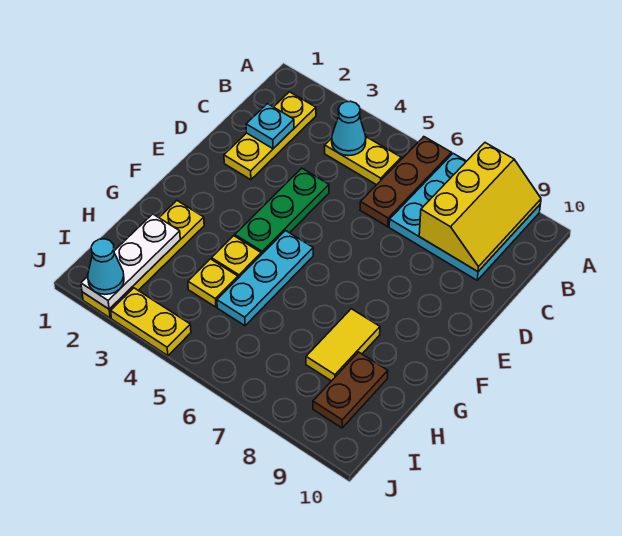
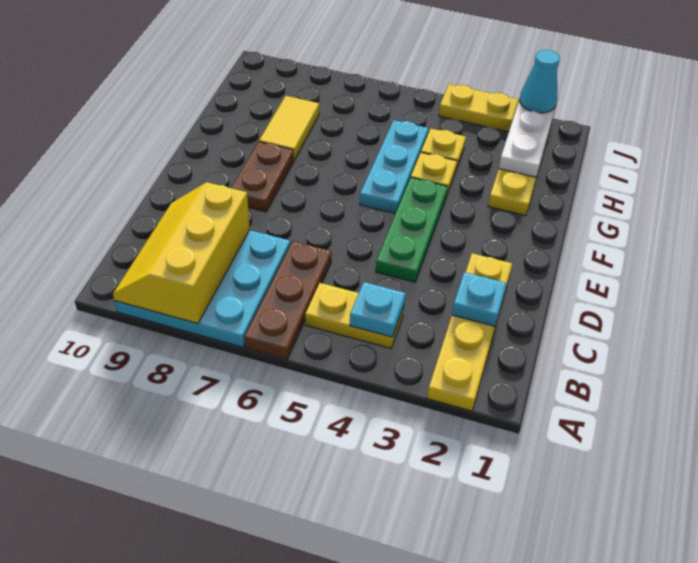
yellow plate B2:D2 level 1 -> yellow plate A2:D2 level 1
cyan cone B4 level 2 -> cyan plate B4 level 2
brown plate H9:I9 level 1 -> brown plate E8:F8 level 1

